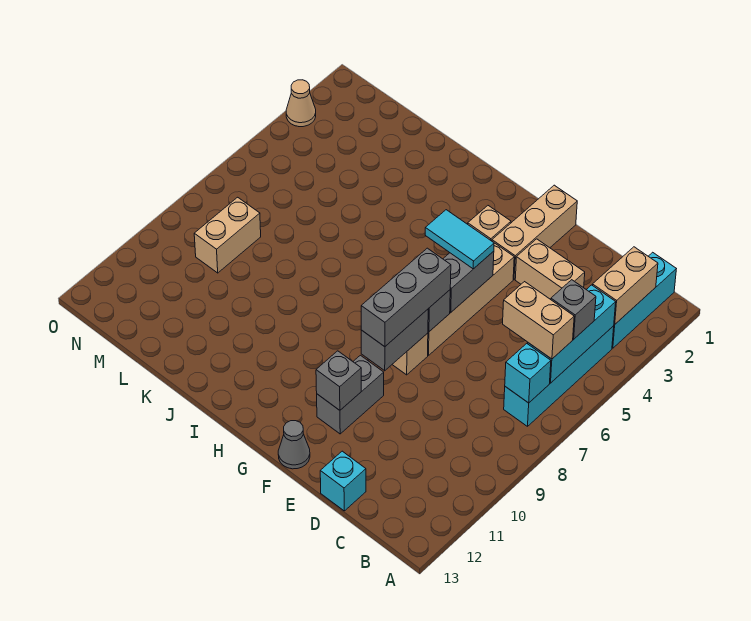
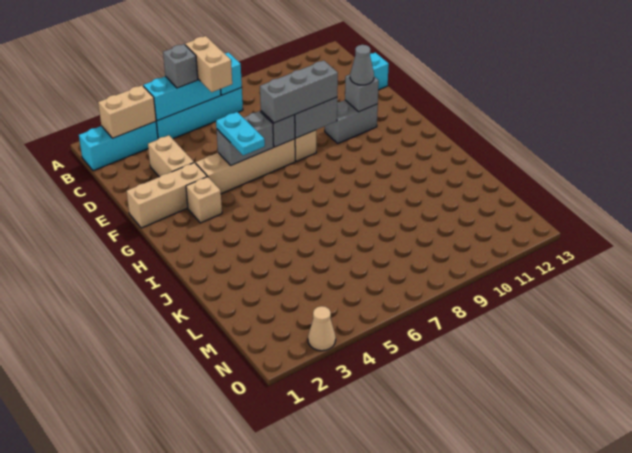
cyan tile F5:G5 level 3 -> cyan plate F5:G5 level 3
grey cone F13 level 1 -> grey cone F11 level 3
tan brick M8:M9 level 1 -> none

